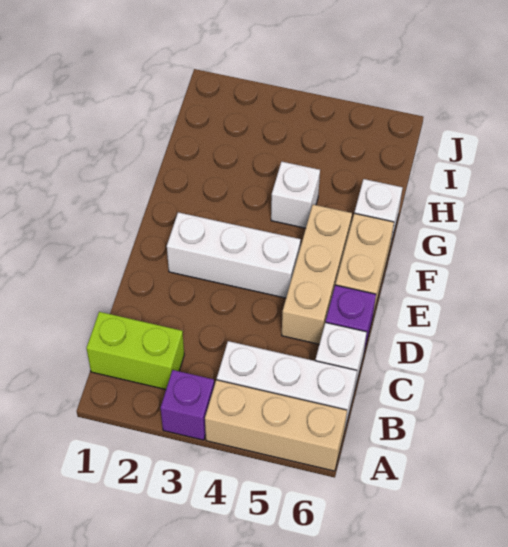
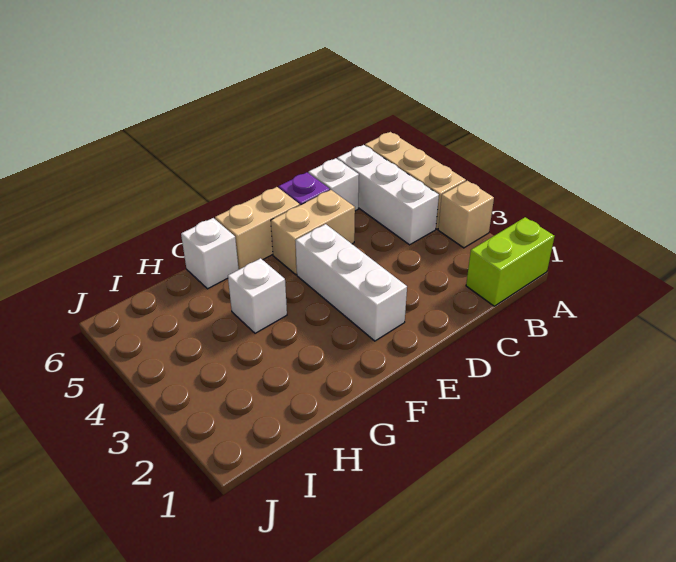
purple brick A3 level 1 -> tan brick A3 level 1
lime brick B1:B2 level 1 -> lime brick A1:B1 level 1
tan brick D5:F5 level 1 -> tan brick D5:E5 level 1

